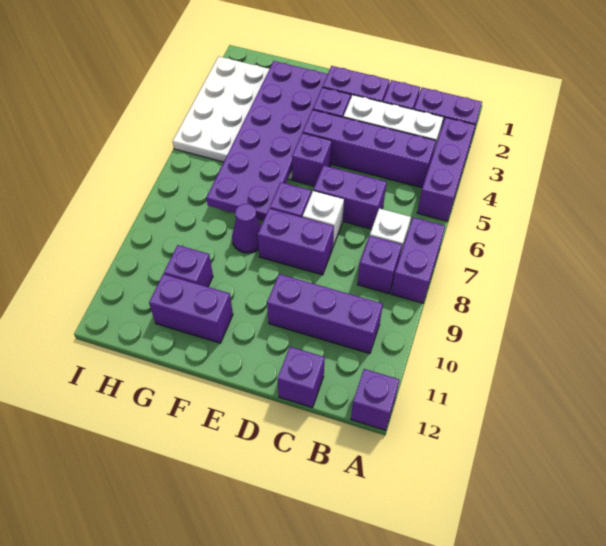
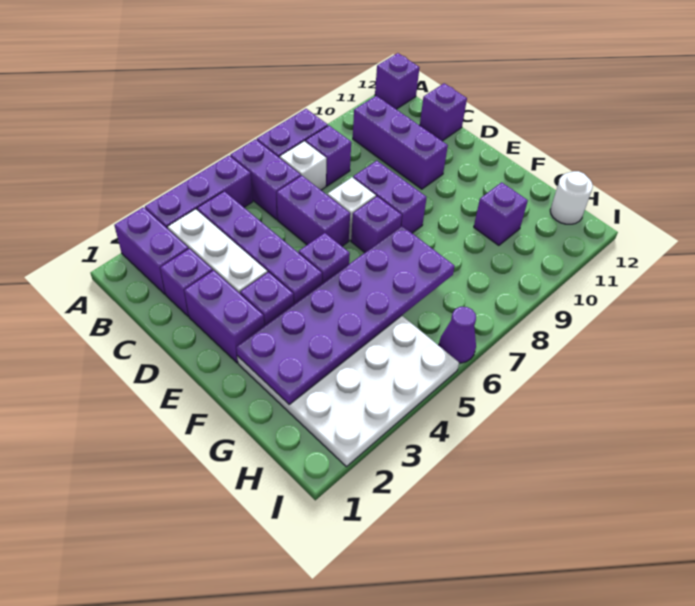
purple cone F8 level 1 -> purple cone I6 level 1
purple brick F11:G11 level 1 -> purple brick A6:B6 level 1
none -> white round brick H12 level 1

